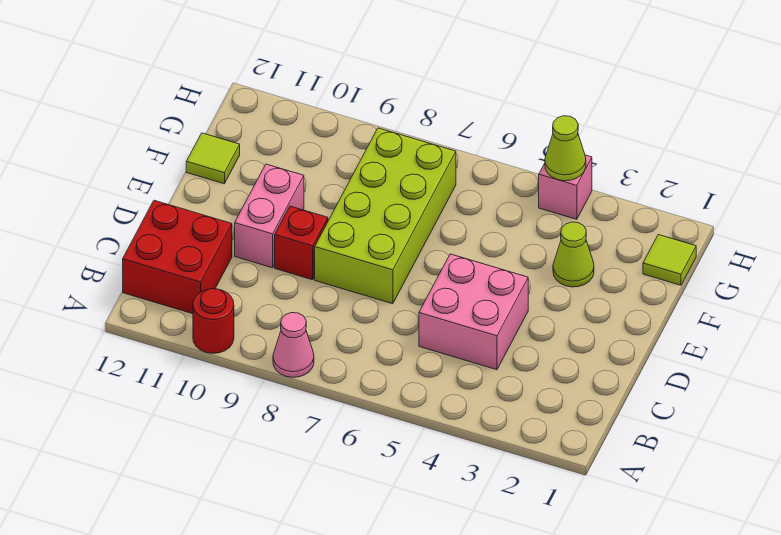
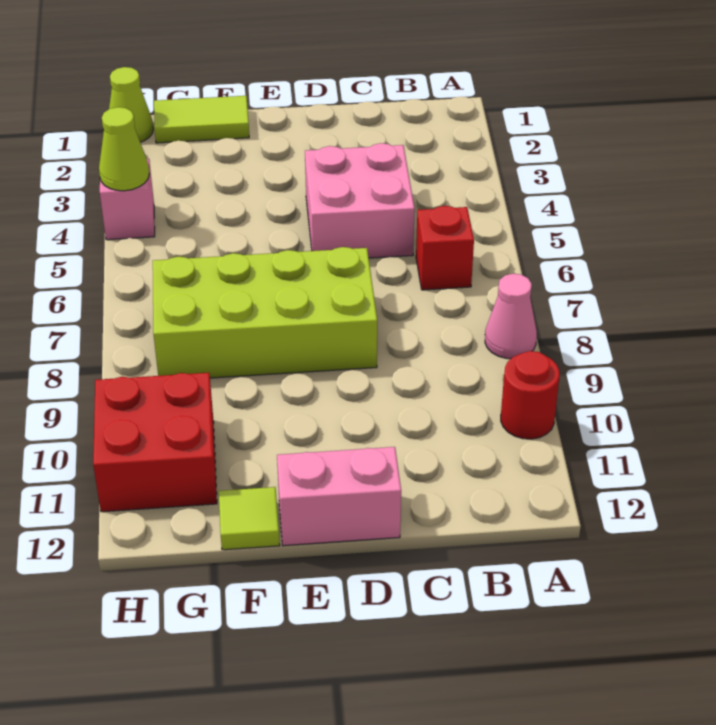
red brick B11:C12 level 1 -> red brick G10:H11 level 1
red brick D9 level 1 -> red brick B6 level 1
pink brick D10:E10 level 1 -> pink brick D12:E12 level 1
lime cone F3 level 1 -> lime cone H1 level 1
lime tile G1 level 1 -> lime tile F1:G1 level 1

